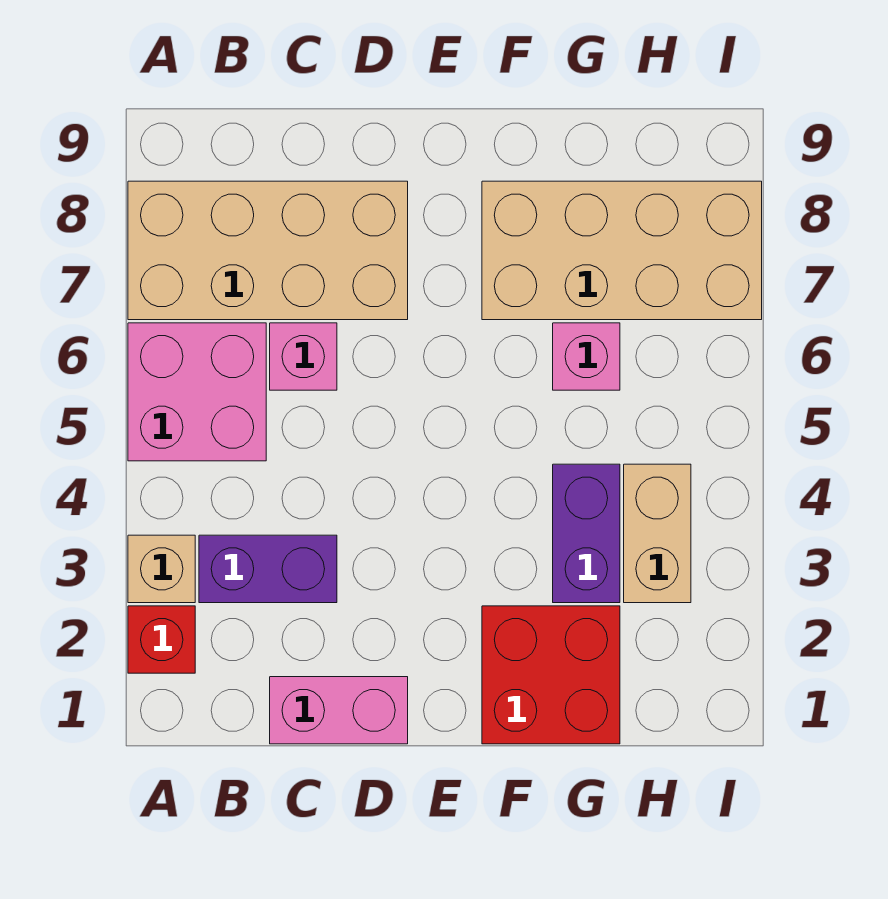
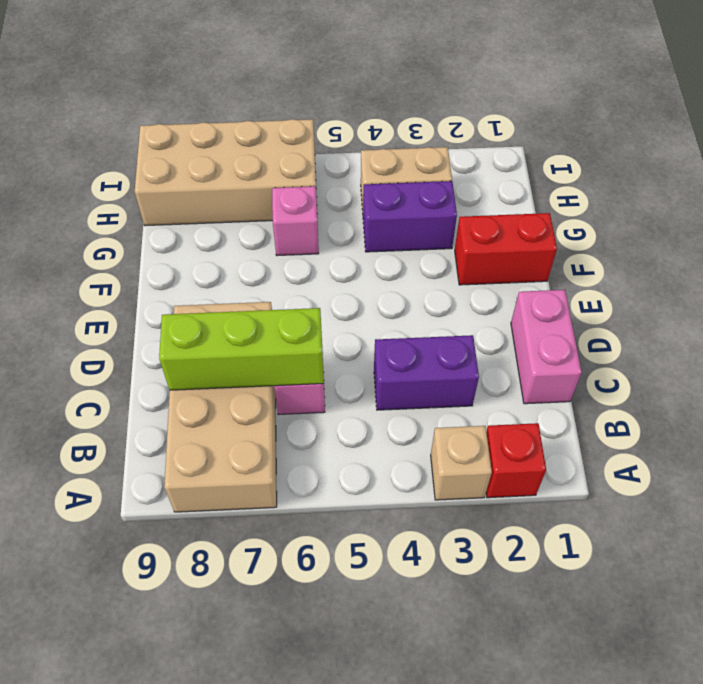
pink brick A5:B6 level 1 -> none
purple brick B3:C3 level 1 -> purple brick C3:C4 level 1
none -> lime brick C6:C8 level 2
red brick F1:G2 level 1 -> red brick F1:F2 level 1
tan brick F7:I8 level 1 -> tan brick H6:I9 level 1

